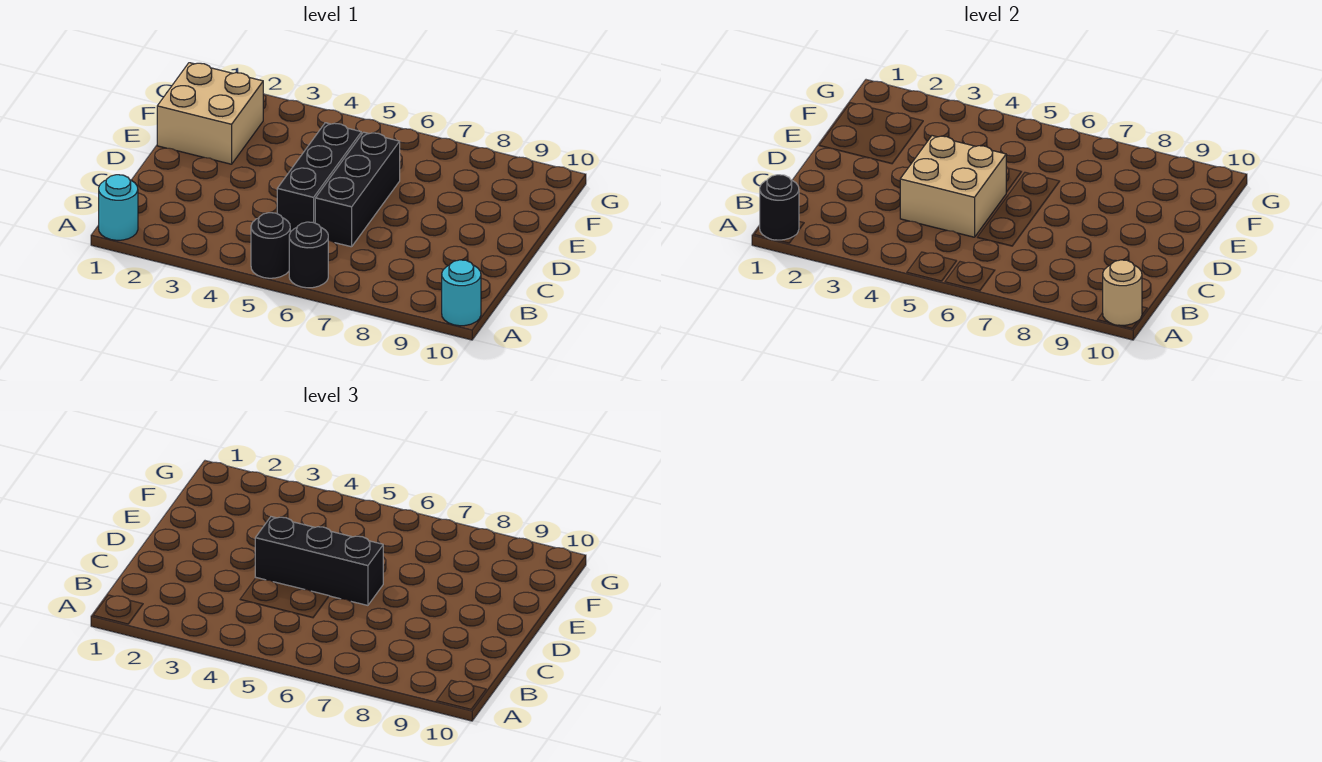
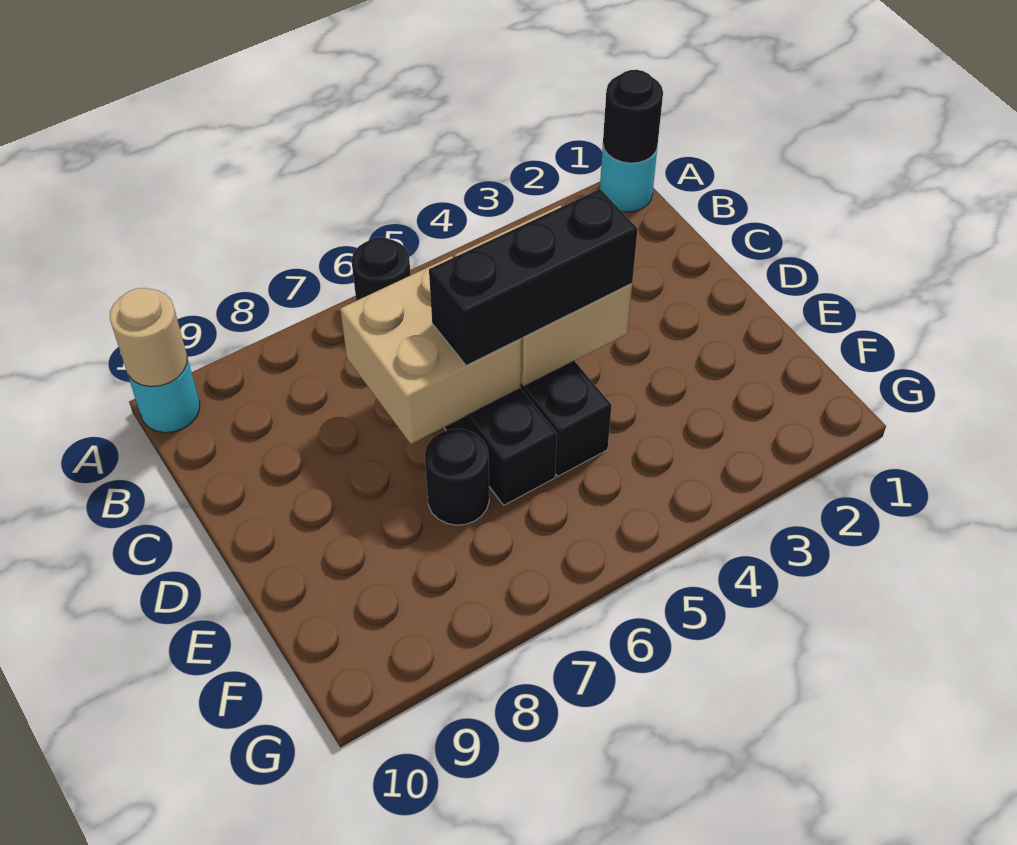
black round brick A5 level 1 -> black round brick E7 level 1
tan brick E1:F2 level 1 -> tan brick C6:D7 level 2

